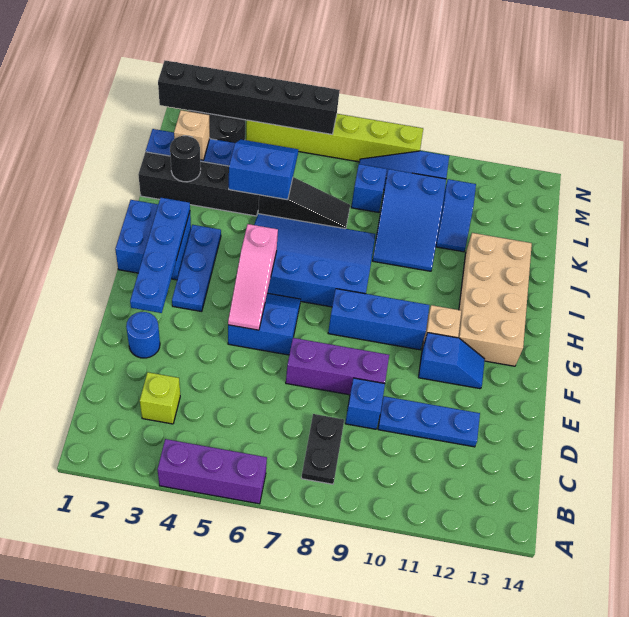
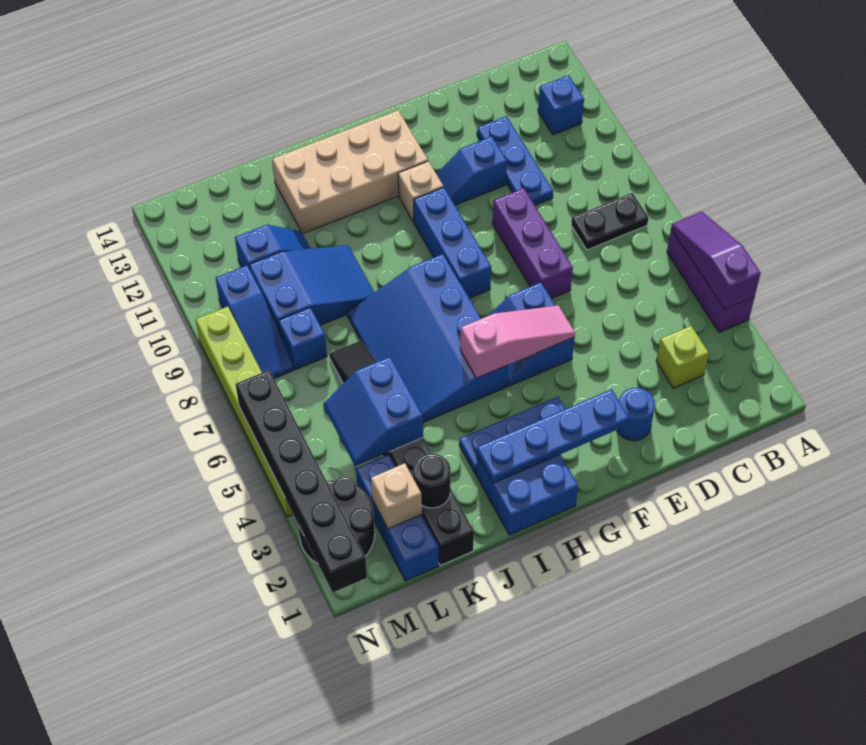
none -> purple slope A4:A6 level 2 top 4
blue brick D9 level 1 -> blue brick B12 level 1
blue slope F11:F12 level 1 top 11 -> blue slope E11:F11 level 1 top E

